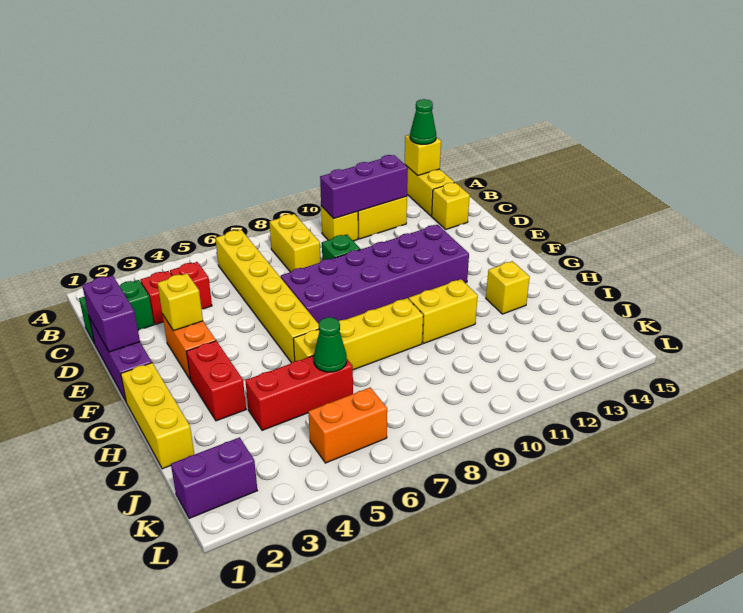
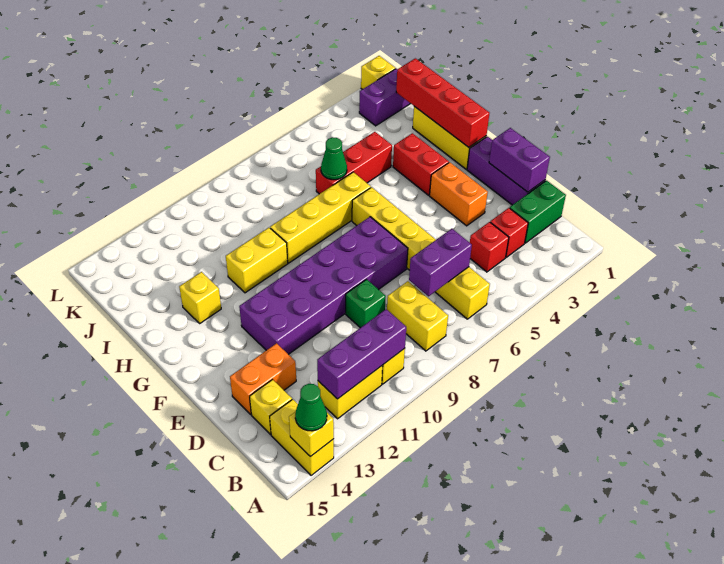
none -> purple brick C6:C7 level 2
yellow brick E3 level 2 -> yellow brick L1 level 1
none -> red brick G1:J1 level 2
orange brick K5:K6 level 1 -> orange brick D13:D14 level 1

